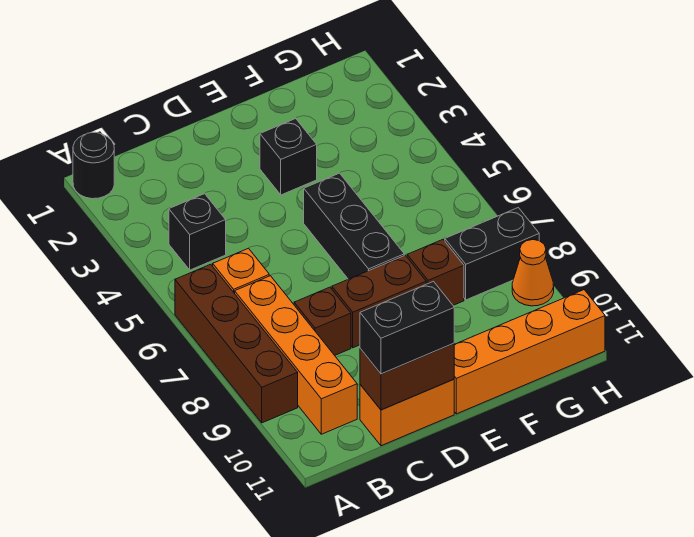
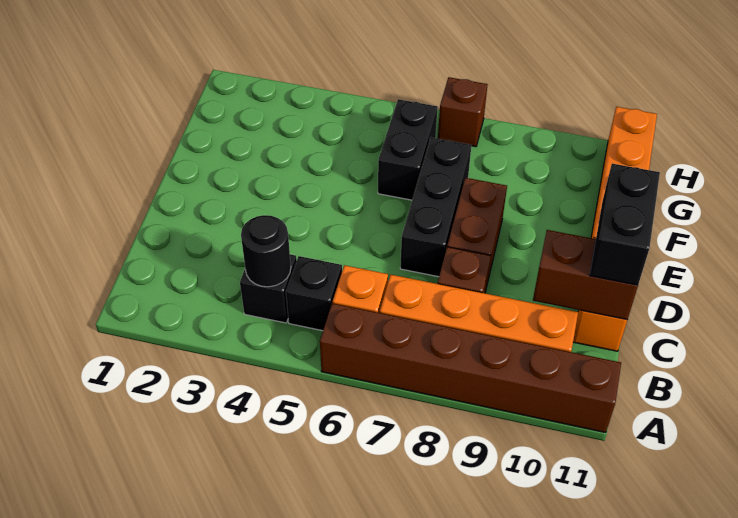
black round brick A1 level 1 -> black round brick B4 level 2
brown brick A6:A9 level 1 -> brown brick A6:A11 level 1
brown brick C11:D11 level 2 -> brown brick C10:C11 level 2
black brick E3 level 1 -> black brick B5 level 1
black brick E5:E7 level 1 -> black brick D7:F7 level 1
brown brick F8 level 1 -> brown brick H7 level 1
black brick G8:H8 level 1 -> black brick F6:G6 level 1
orange cone H9 level 1 -> none

